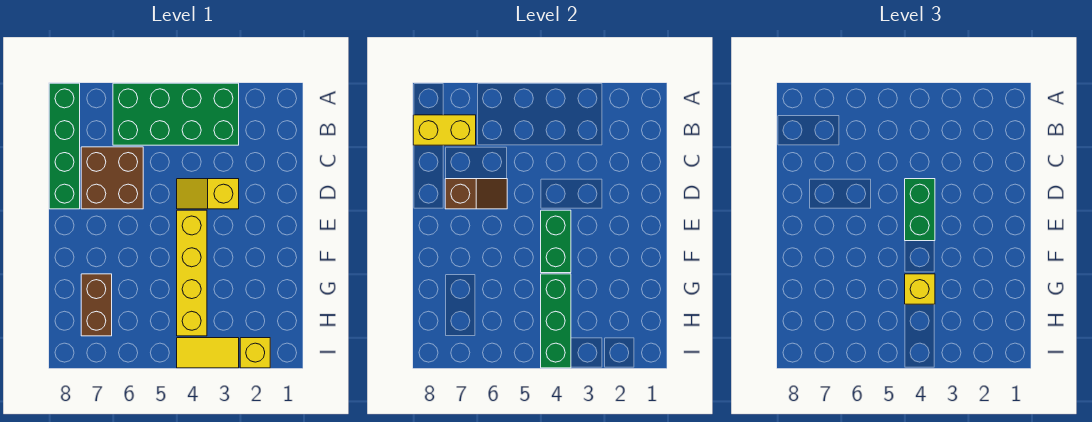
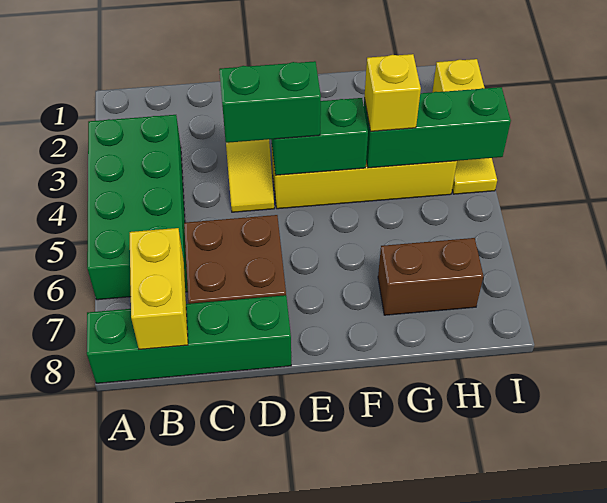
brown slope D6:D7 level 2 top 7 -> none

